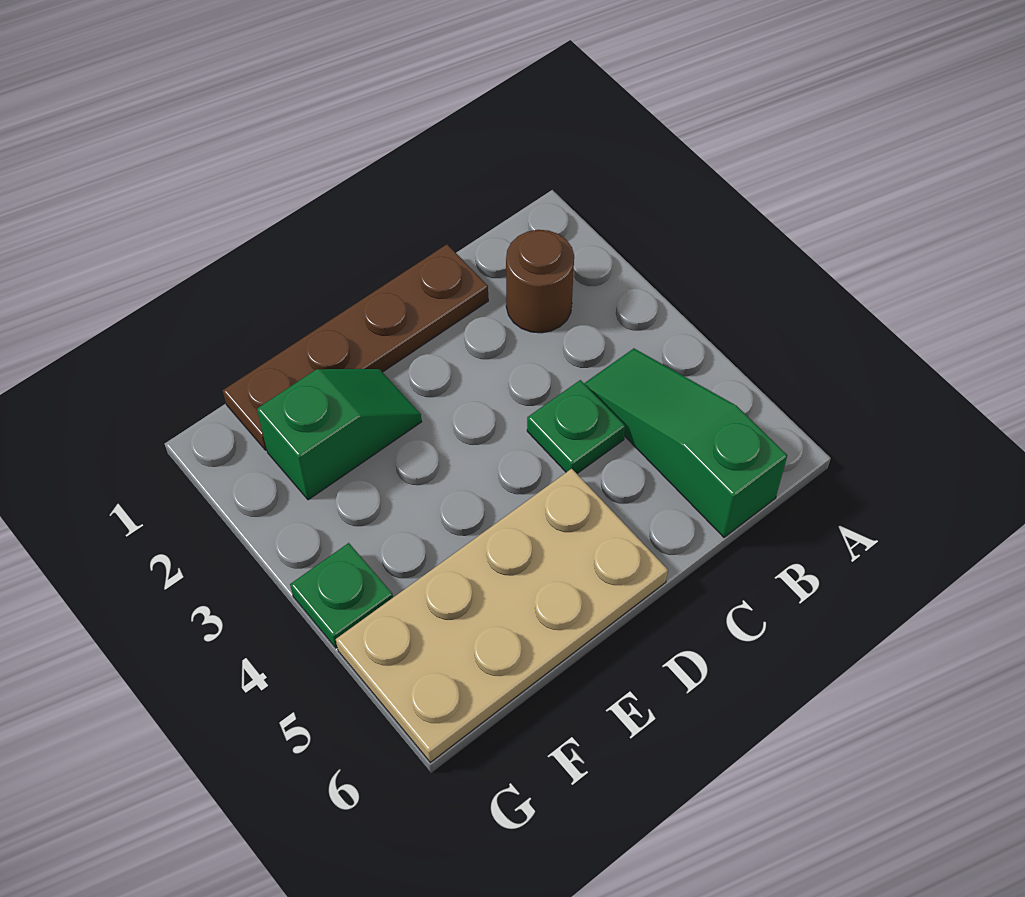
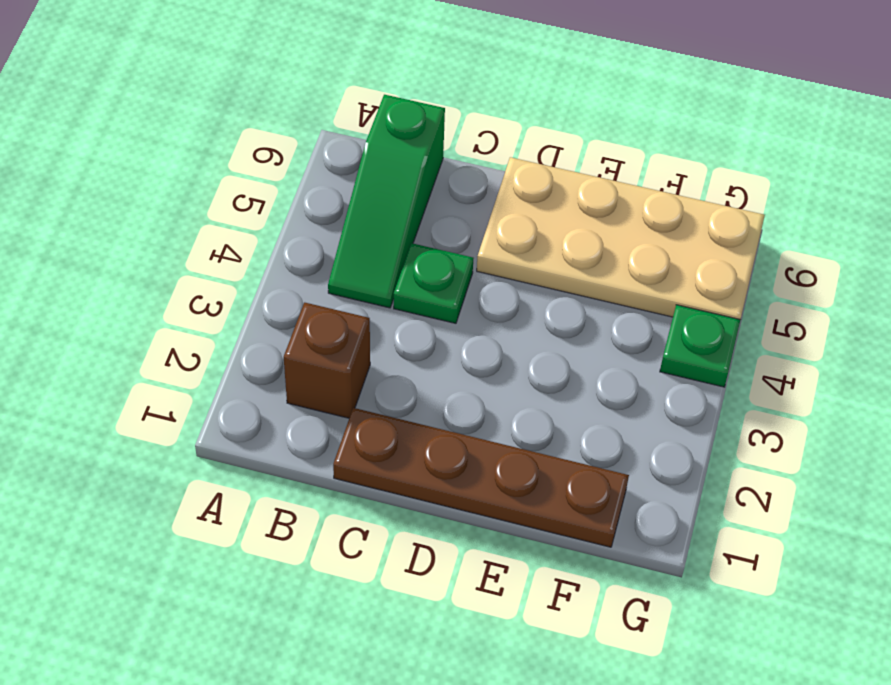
brown round brick B2 level 1 -> brown brick B2 level 1
green slope E2:F2 level 1 top F -> none

